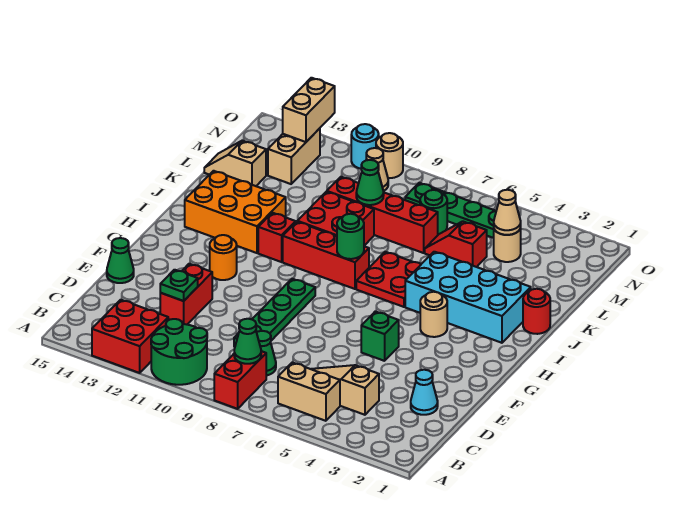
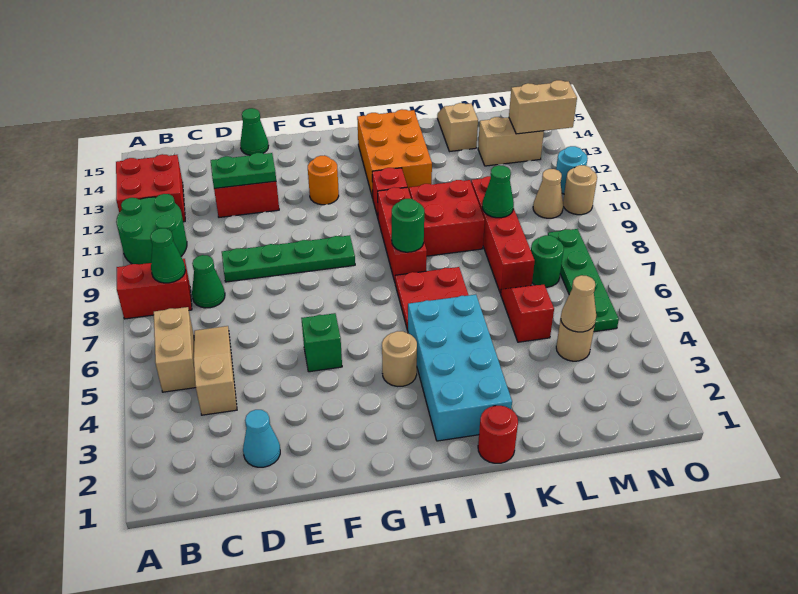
green plate D12 level 2 -> green plate D12:E12 level 2

